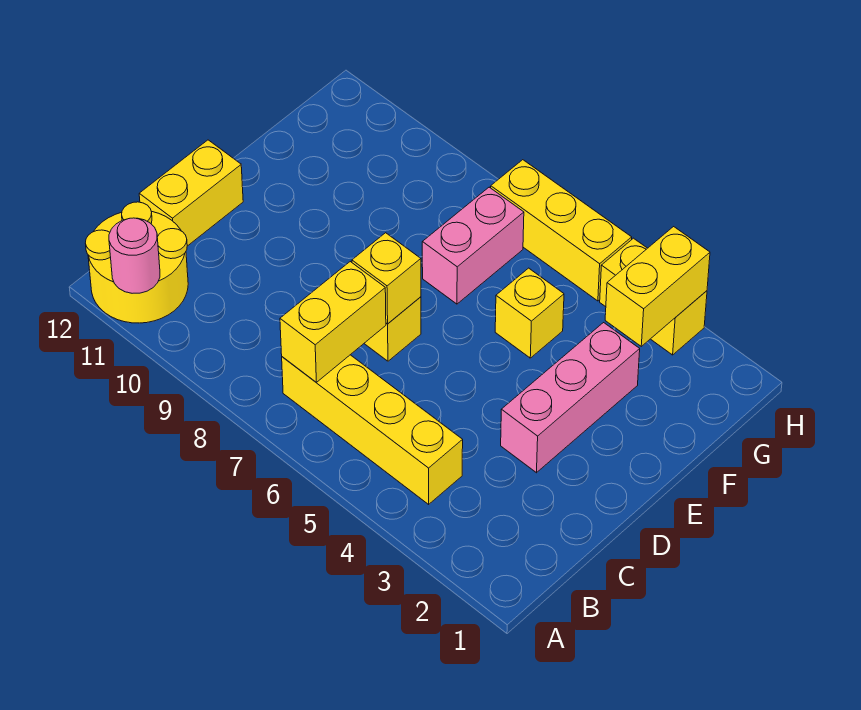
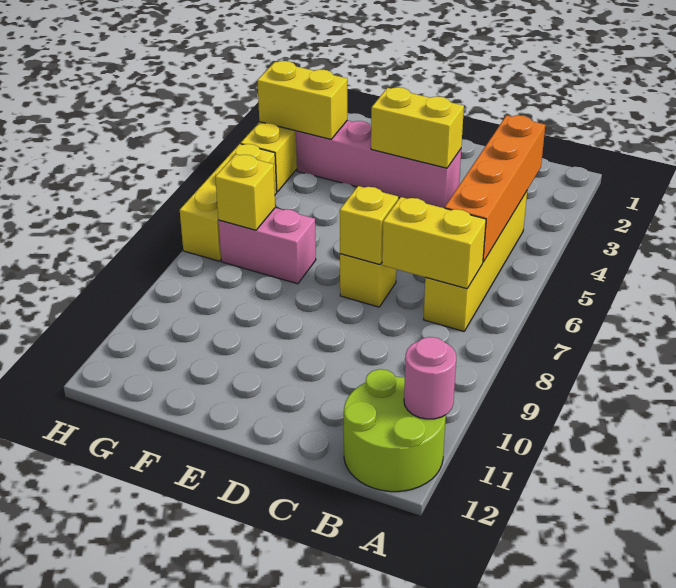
yellow round brick A11:B12 level 1 -> lime round brick A11:B12 level 1
none -> orange brick B3:B6 level 2
yellow brick C12:D12 level 1 -> yellow brick D3:E3 level 2
pink brick D3:F3 level 1 -> pink brick D3:G3 level 1
yellow brick F5 level 1 -> yellow brick G7 level 2

